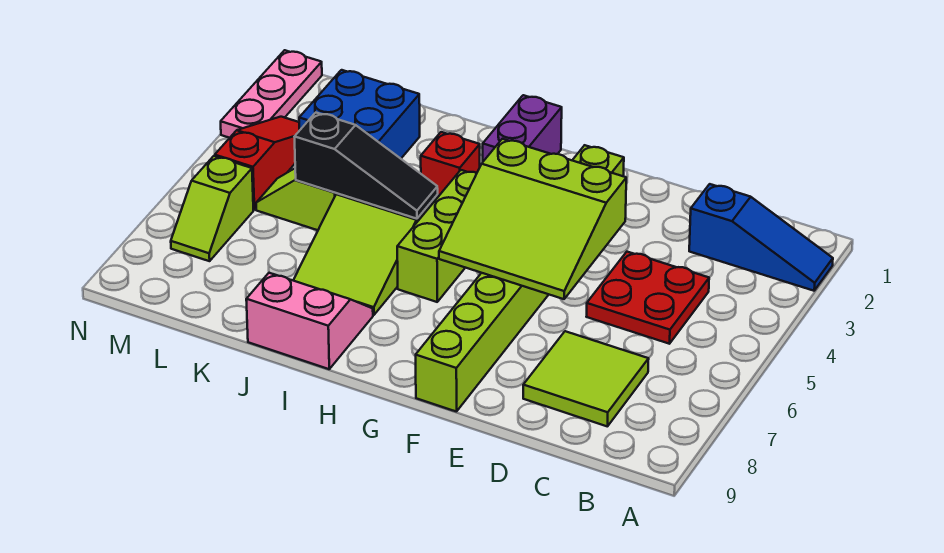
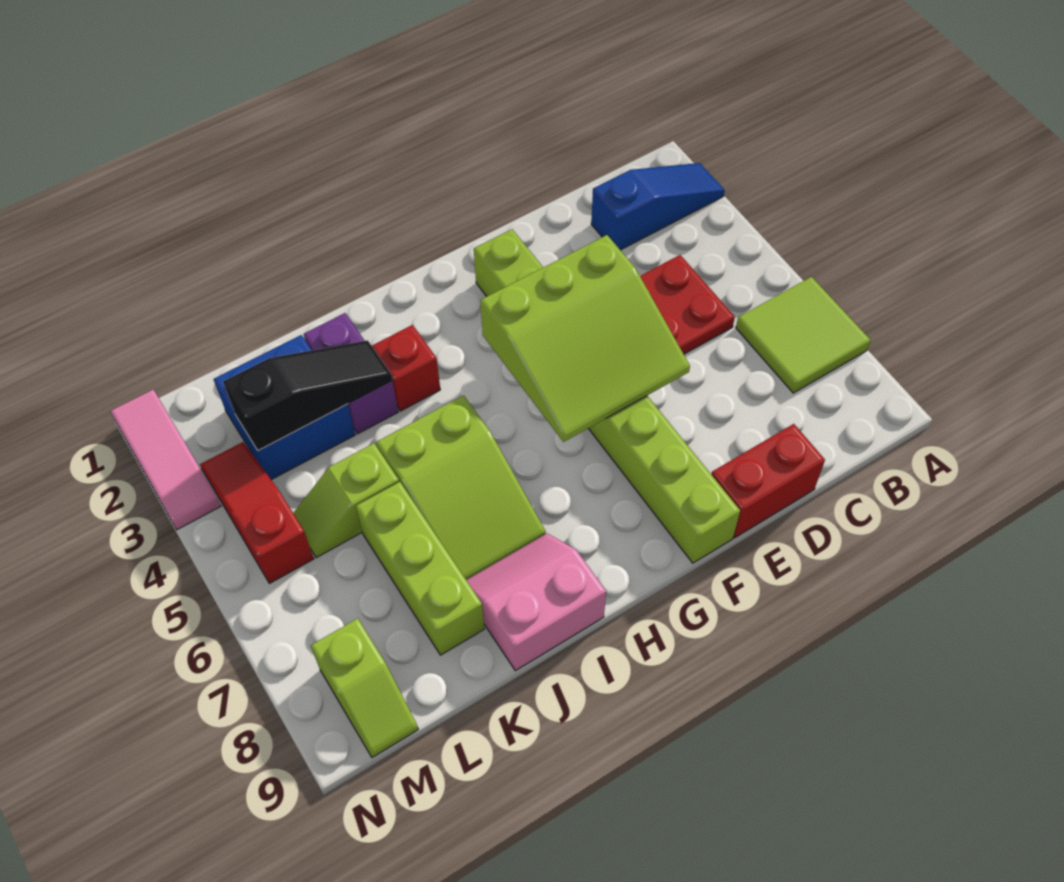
lime tile C7:D8 level 1 -> lime tile A6:B7 level 1
none -> red brick D9:E9 level 1
purple brick H1:H2 level 1 -> purple brick J2:J3 level 1
lime brick H4:H6 level 1 -> lime brick K6:K8 level 1
black slope I5:K5 level 2 top K -> black slope J3:L3 level 2 top L
lime slope M6:M7 level 1 top 6 -> lime slope M8:M9 level 1 top 8
pink plate N1:N3 level 1 -> pink tile N1:N3 level 1

